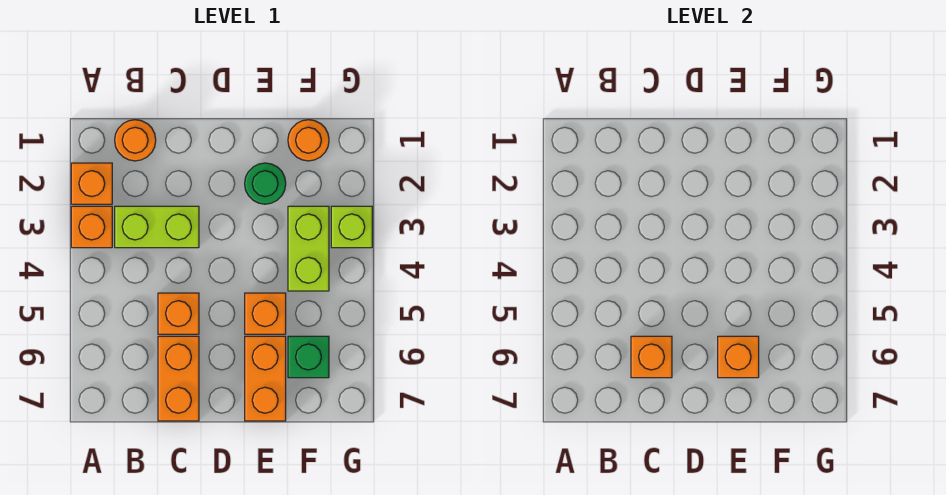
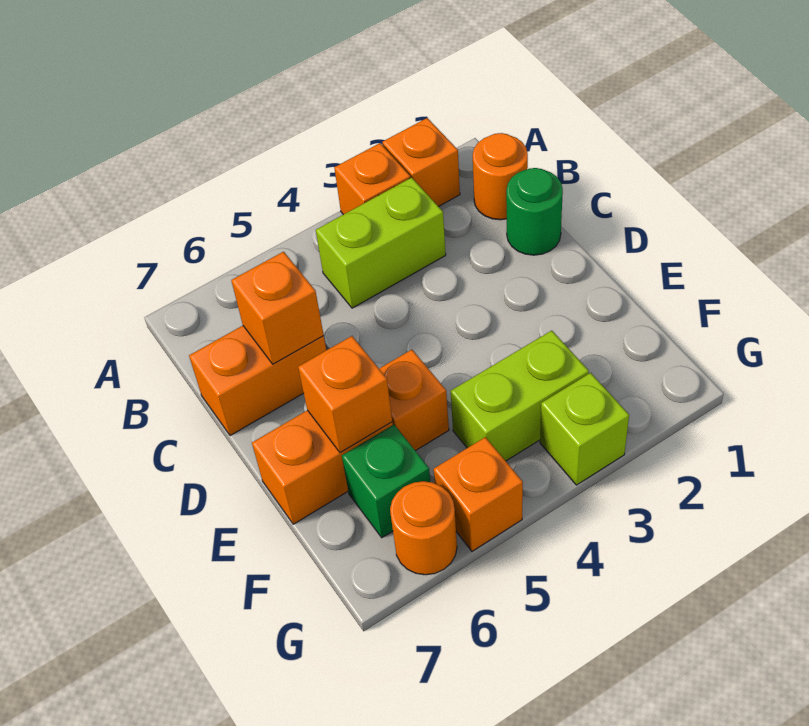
lime brick B3:C3 level 1 -> lime brick B3:B4 level 1
orange brick C5 level 1 -> orange brick G5 level 1
green round brick E2 level 1 -> green round brick C1 level 1
orange round brick F1 level 1 -> orange round brick G6 level 1

